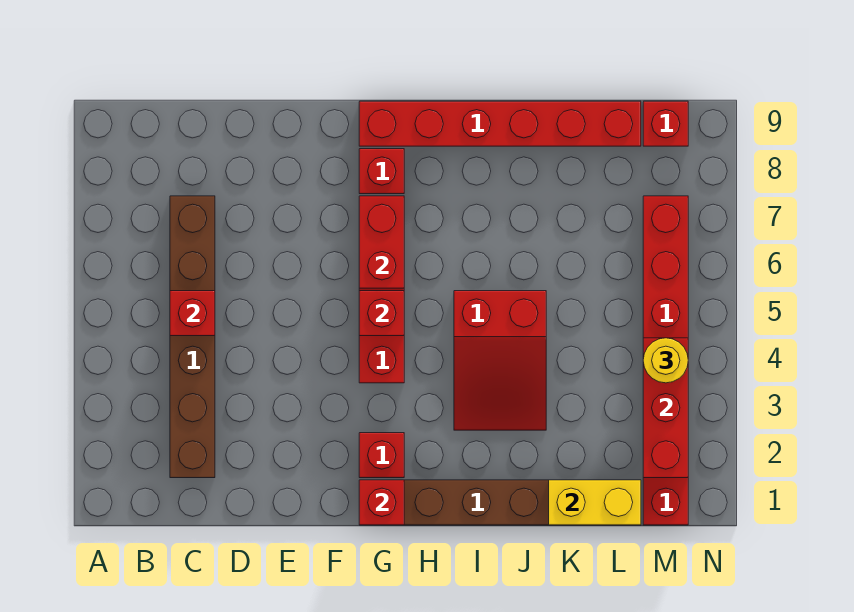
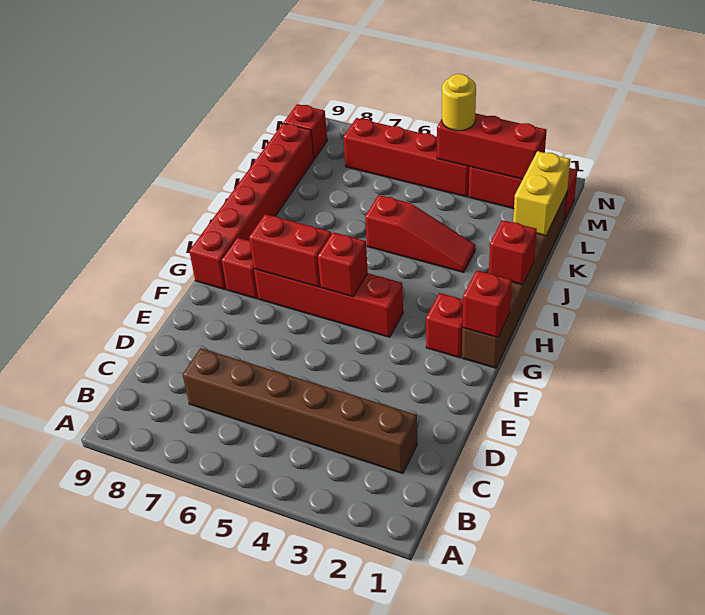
red brick C5 level 2 -> red brick I1 level 2
red slope I3:J5 level 1 top 5 -> red slope J3:J5 level 1 top 5

